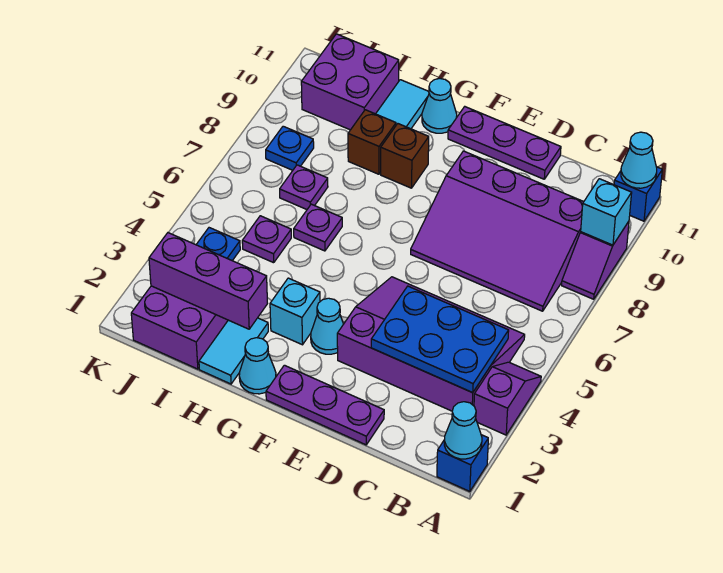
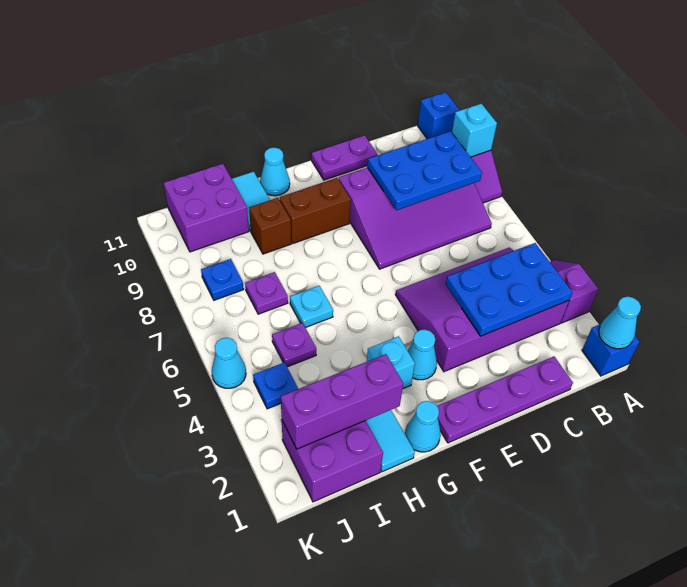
cyan cone A11 level 2 -> cyan cone K5 level 1
none -> blue plate B8:D9 level 2
purple plate D1:F1 level 1 -> purple plate C1:F1 level 1
purple plate D11:F11 level 1 -> purple plate D11:E11 level 1
brown brick G9 level 1 -> brown brick F9:G9 level 1
purple plate H6 level 1 -> cyan plate H6 level 1

